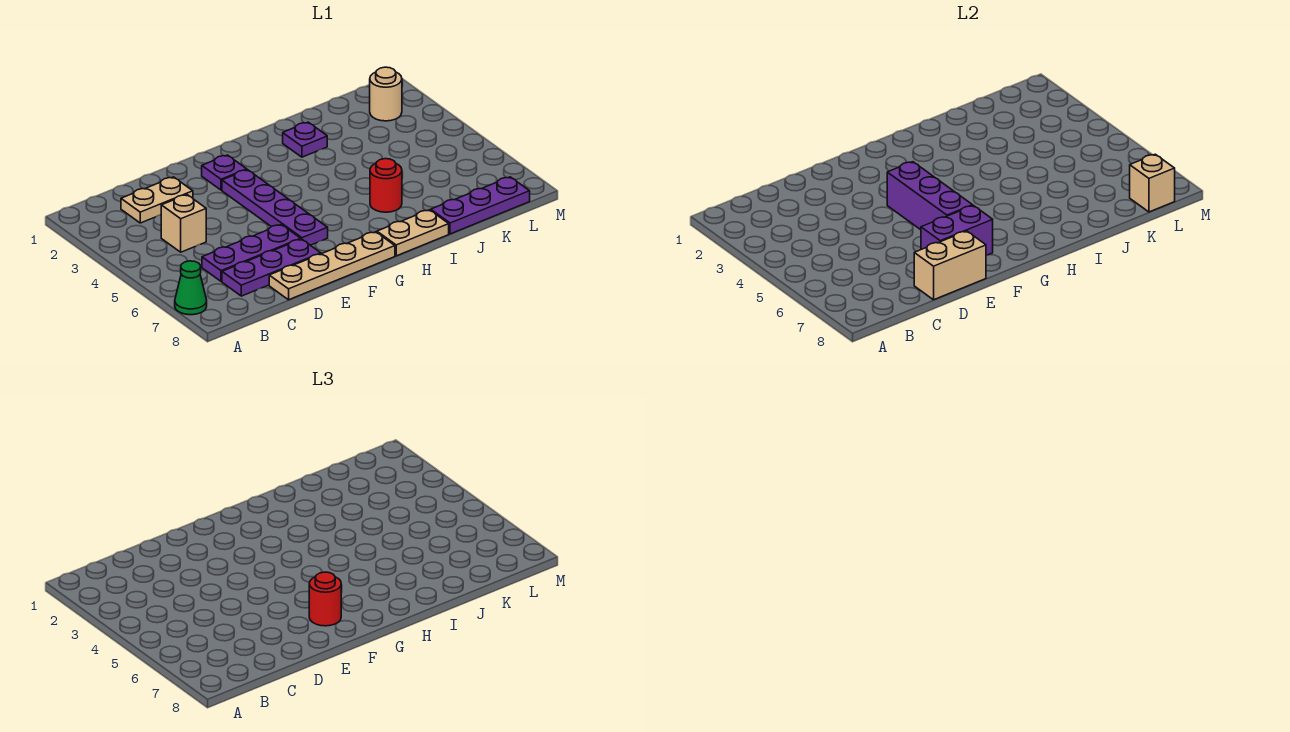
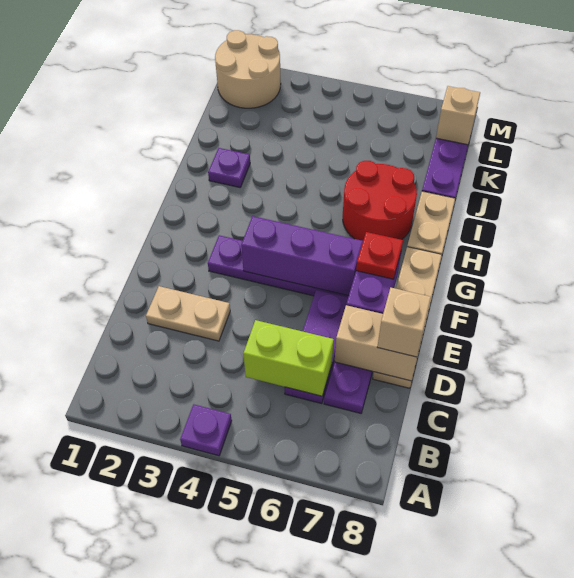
green cone A7 level 1 -> none
tan plate C2:D2 level 1 -> tan plate D2:D3 level 1
tan brick C4 level 1 -> tan brick D8 level 3
none -> lime brick C5:C6 level 2
tan brick D8:E8 level 2 -> tan brick D7:D8 level 2
purple plate F2 level 1 -> purple plate A4 level 1
red round brick F7 level 3 -> red plate F7 level 3
red round brick I6 level 1 -> red round brick H6:I7 level 1
tan round brick L2 level 1 -> tan round brick L1:M2 level 1

